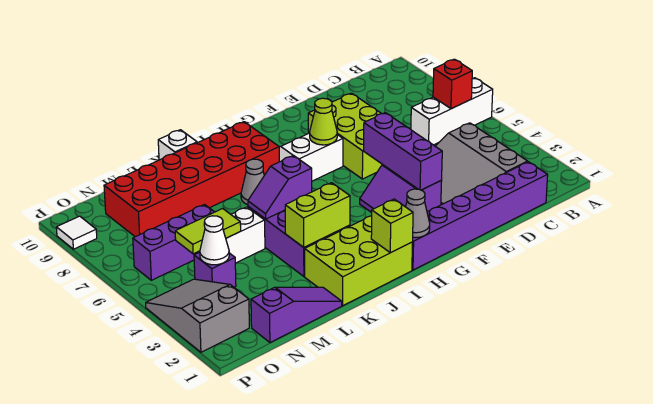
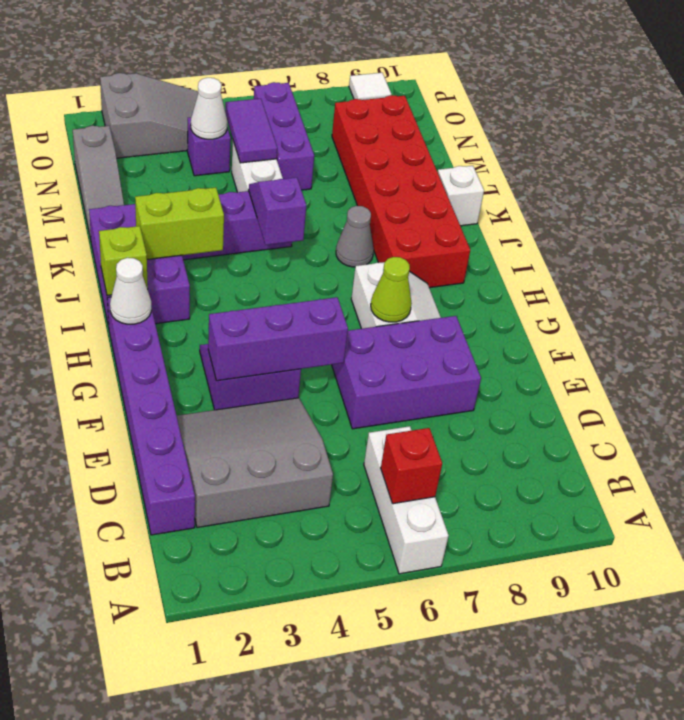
lime brick E6:F8 level 1 -> purple brick E6:F8 level 1
grey cone H1 level 2 -> white cone H1 level 2
lime brick I1:K2 level 1 -> purple brick I1:K2 level 1
lime brick J3:K3 level 2 -> lime brick J2:J3 level 2
purple slope L1:N1 level 1 top N -> grey slope L1:N1 level 1 top N
lime tile M5:N5 level 2 -> purple tile M5:N5 level 2

